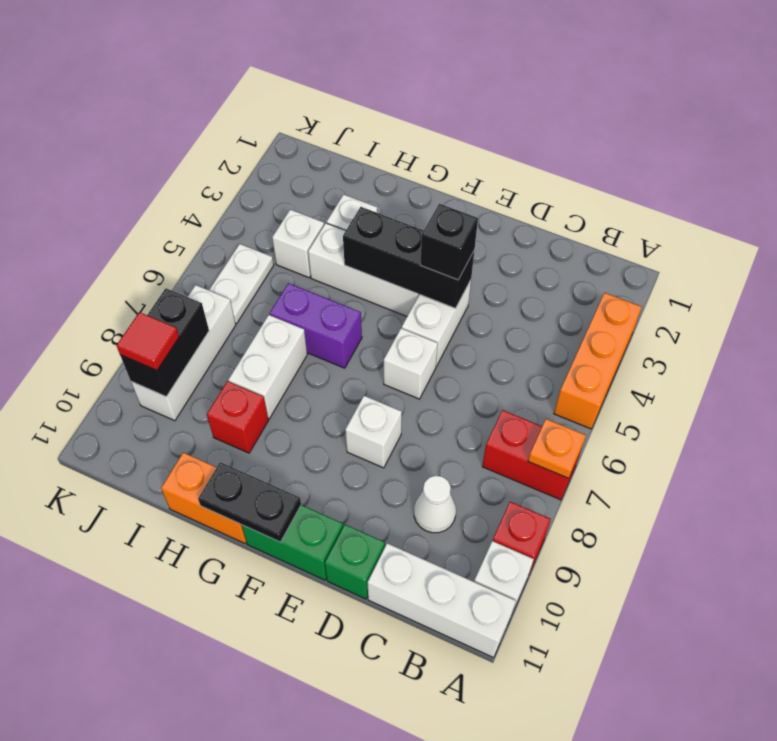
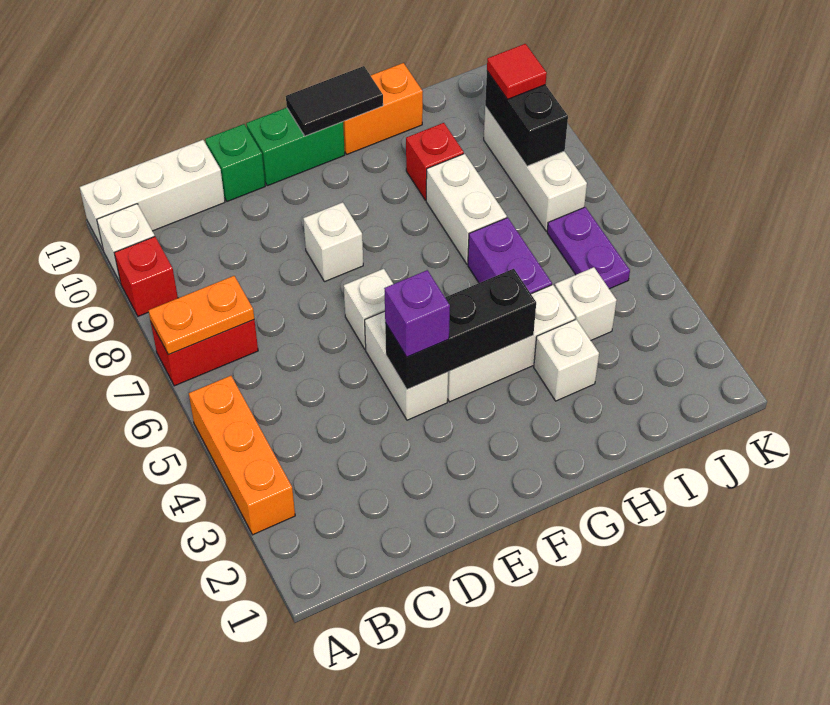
orange plate A7 level 2 -> orange plate A7:B7 level 2
white cone C9 level 1 -> none
black brick E4 level 3 -> purple brick E4 level 3
black plate F11:G11 level 2 -> black tile F11:G11 level 2
purple brick G6:H6 level 1 -> purple brick H5:H6 level 1
white plate J5:J6 level 1 -> purple plate J5:J6 level 1

